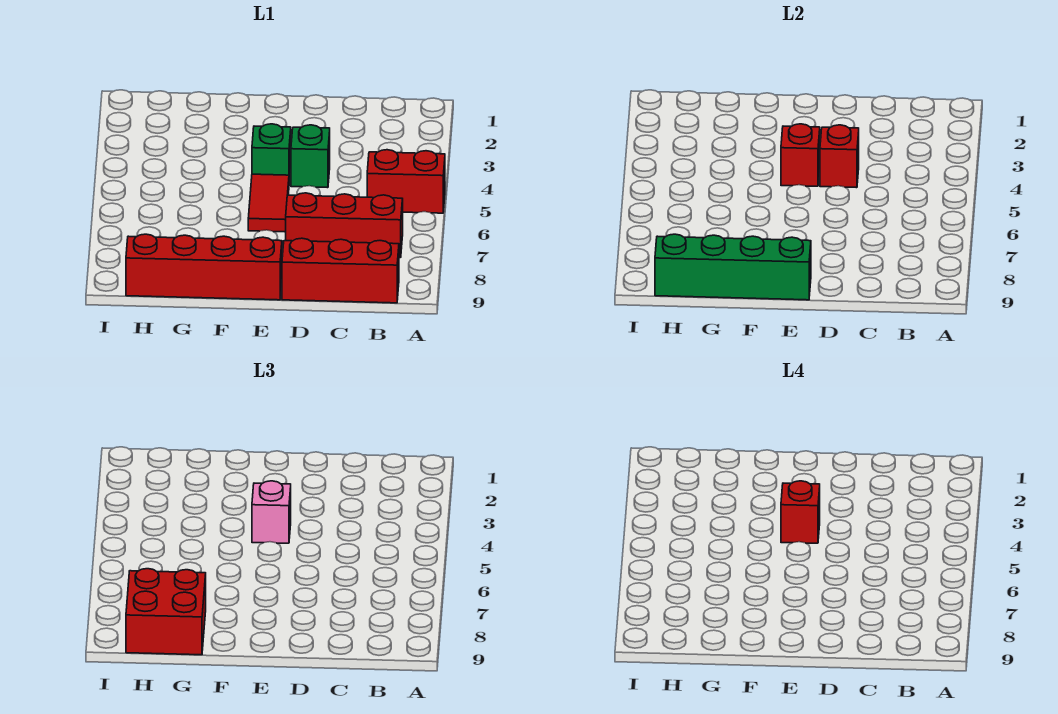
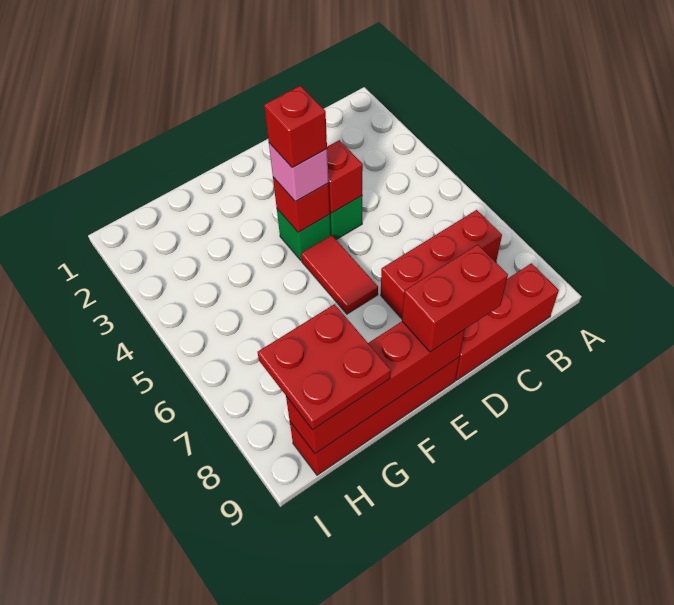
red brick A5:B5 level 1 -> red brick D9:E9 level 3
green brick E9:H9 level 2 -> red brick E9:H9 level 2
red brick G8:H9 level 3 -> red plate G8:H9 level 3

